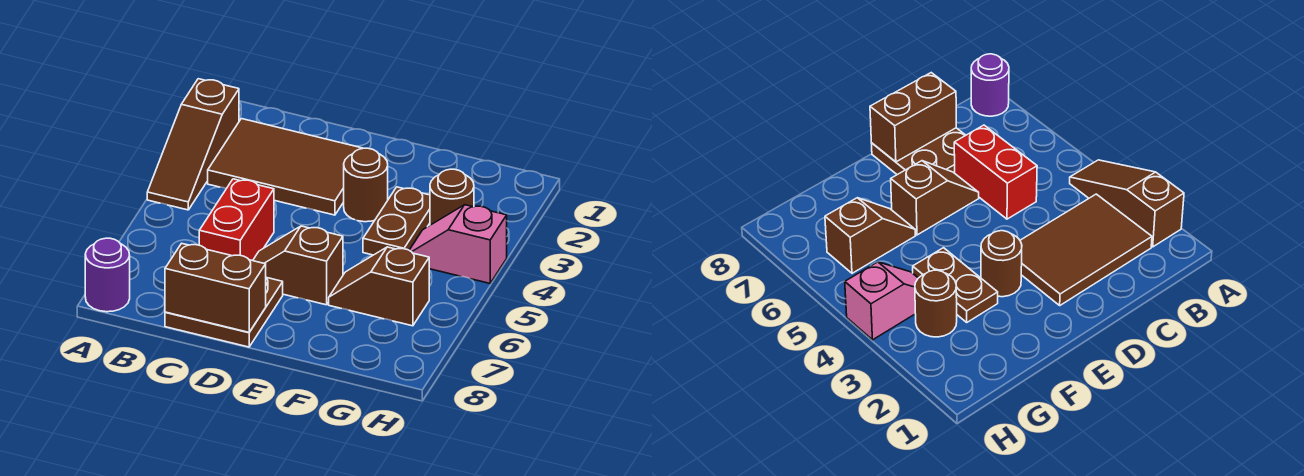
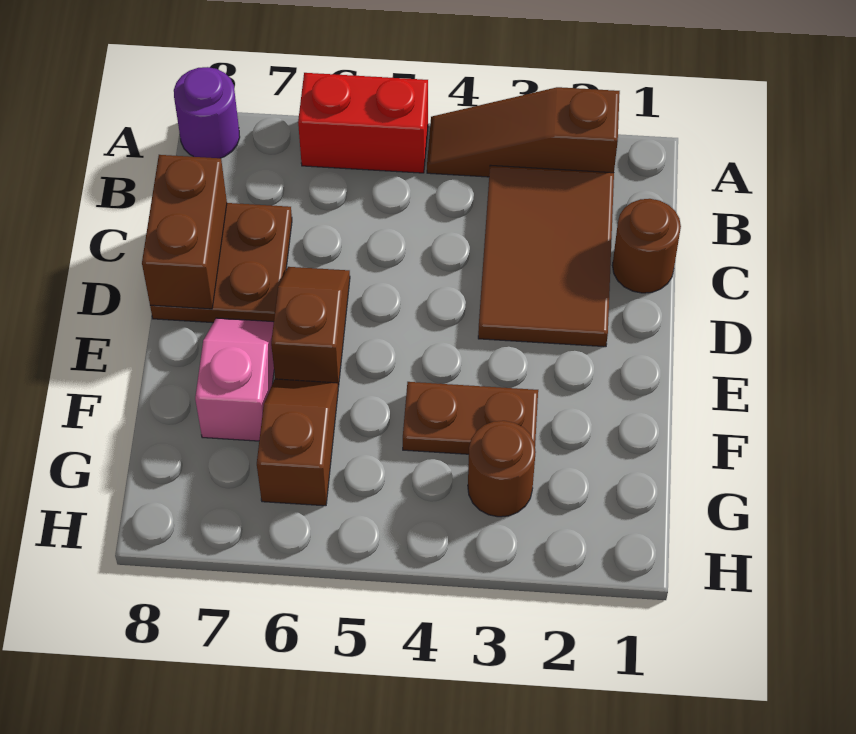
red brick C5:C6 level 1 -> red brick A5:A6 level 1
brown round brick E3 level 1 -> brown round brick C1 level 1
pink slope G4:H4 level 1 top H -> pink slope E7:F7 level 1 top F

